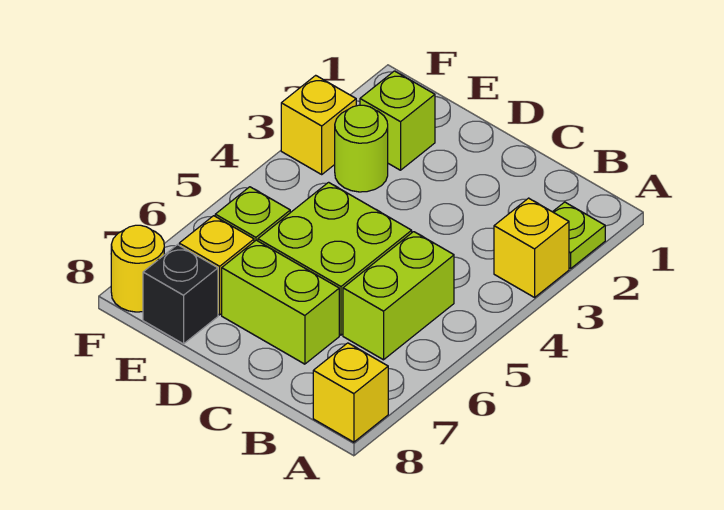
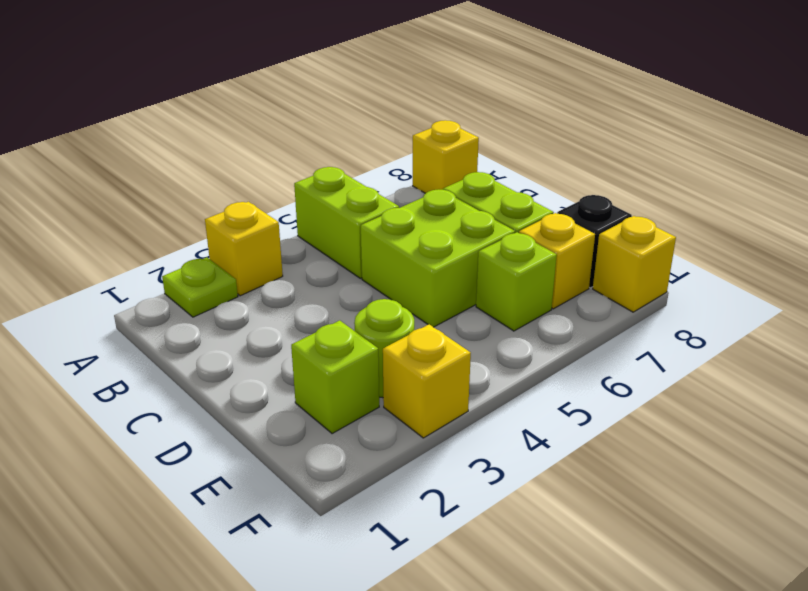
lime brick B5:B6 level 1 -> lime brick A5:B5 level 1
yellow round brick F8 level 1 -> yellow brick F8 level 1

